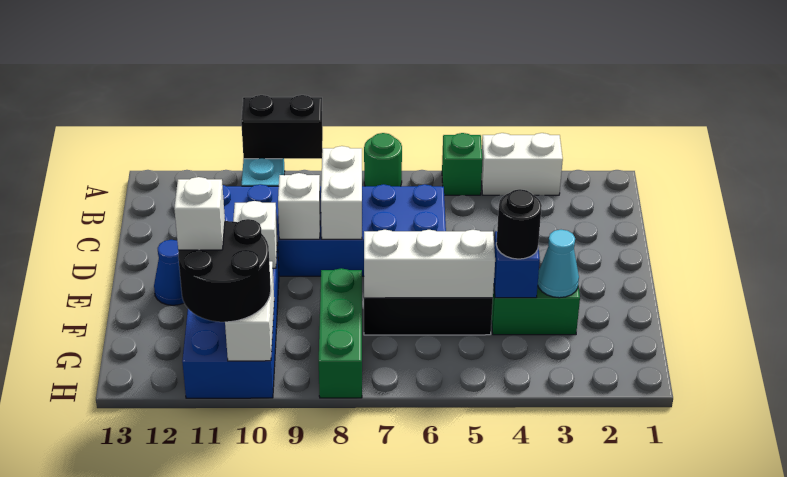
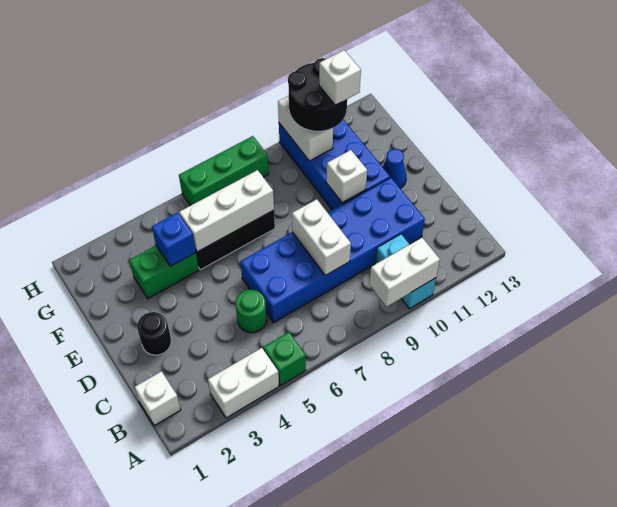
green round brick A7 level 1 -> green round brick C5 level 1
black brick A9:A10 level 2 -> white brick A9:A10 level 2
white brick D9 level 2 -> white brick B1 level 1
cyan cone F3 level 2 -> none
black round brick F4 level 3 -> black round brick D2 level 1
green brick F8:H8 level 1 -> green brick H6:H8 level 1

